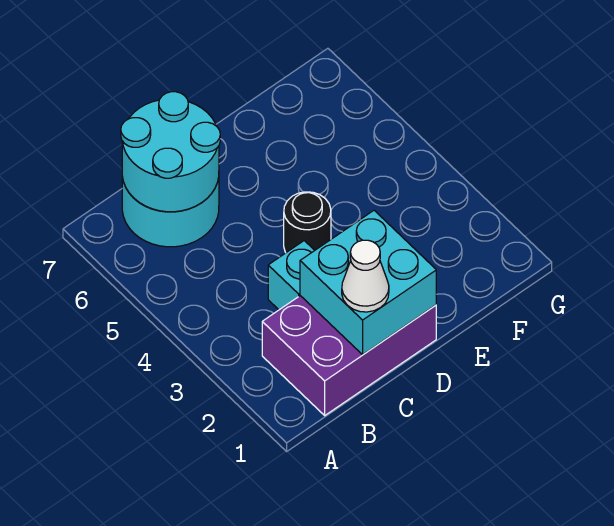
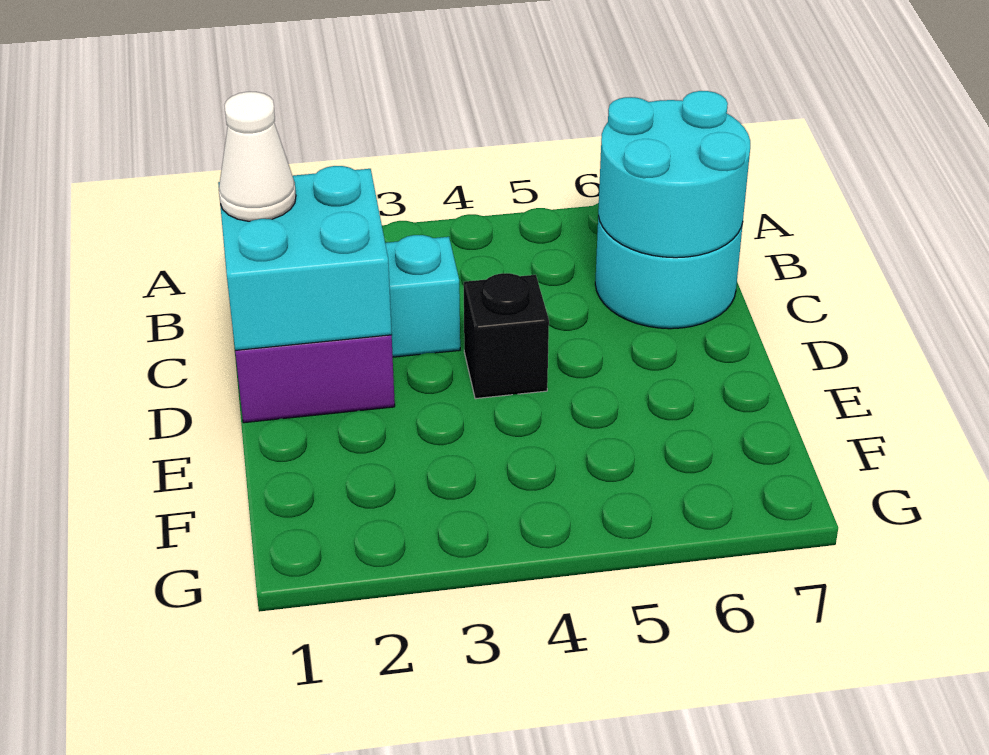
black round brick D4 level 1 -> black brick D4 level 1

